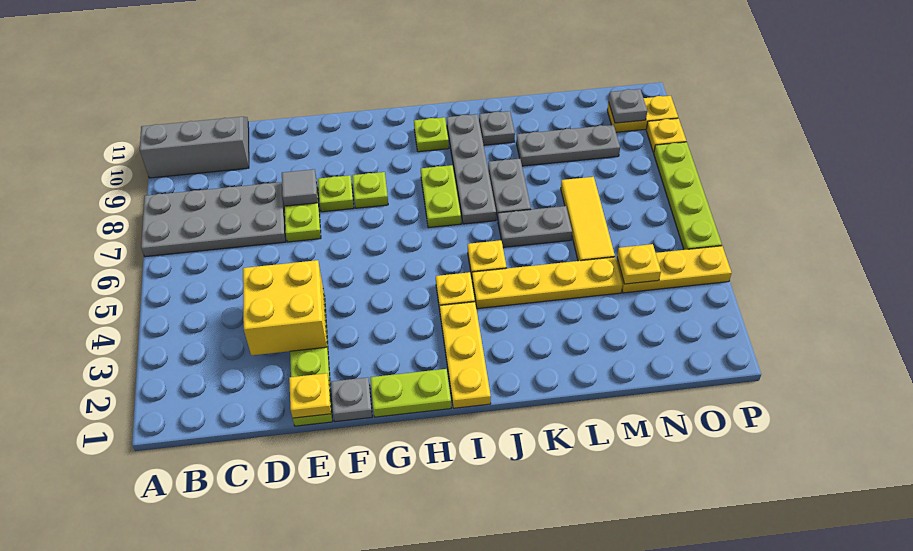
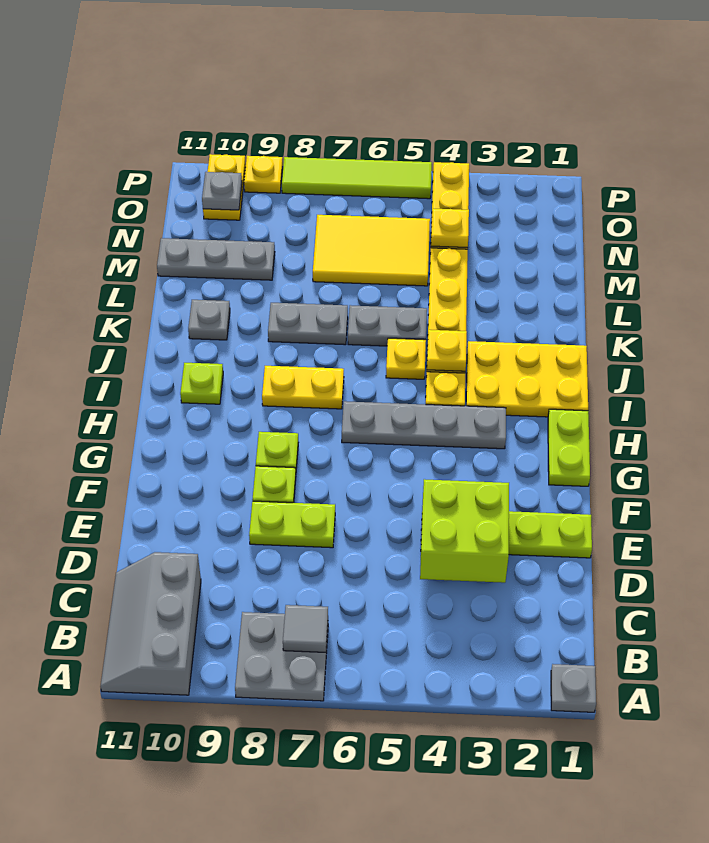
grey plate A7:D8 level 1 -> grey plate A7:B8 level 1
yellow brick D3:E4 level 2 -> lime brick D3:E4 level 2
yellow plate E1 level 2 -> yellow plate J4 level 2
grey tile E8 level 2 -> grey tile B7 level 2
grey plate F1 level 1 -> grey plate A1 level 1
yellow plate I1:I3 level 1 -> yellow plate I1:J3 level 1
lime plate I7:I8 level 1 -> yellow plate I7:I8 level 1
grey plate J7:J10 level 1 -> grey plate H3:H6 level 1
grey plate K6:L6 level 1 -> grey plate K5:K6 level 1
grey plate L9:N9 level 1 -> grey plate M9:M11 level 1
yellow tile M5:M7 level 1 -> yellow tile M5:N7 level 1
lime plate P5:P8 level 1 -> lime tile P5:P8 level 1

